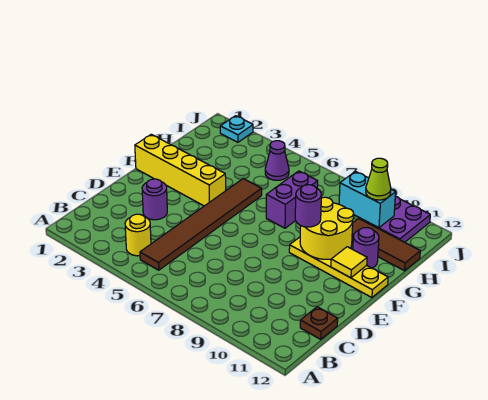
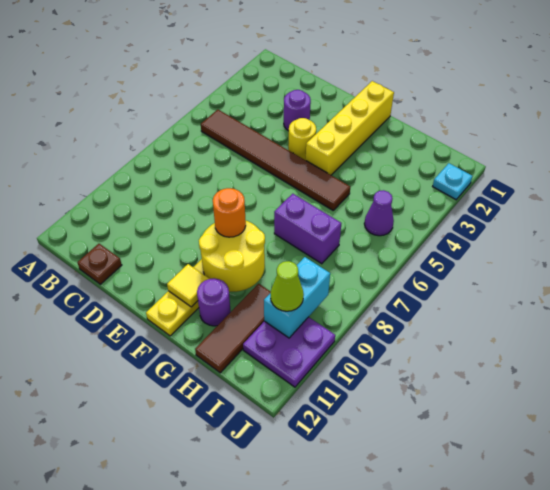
yellow round brick B4 level 1 -> yellow round brick E4 level 1
purple round brick F9 level 3 -> orange round brick F9 level 3

